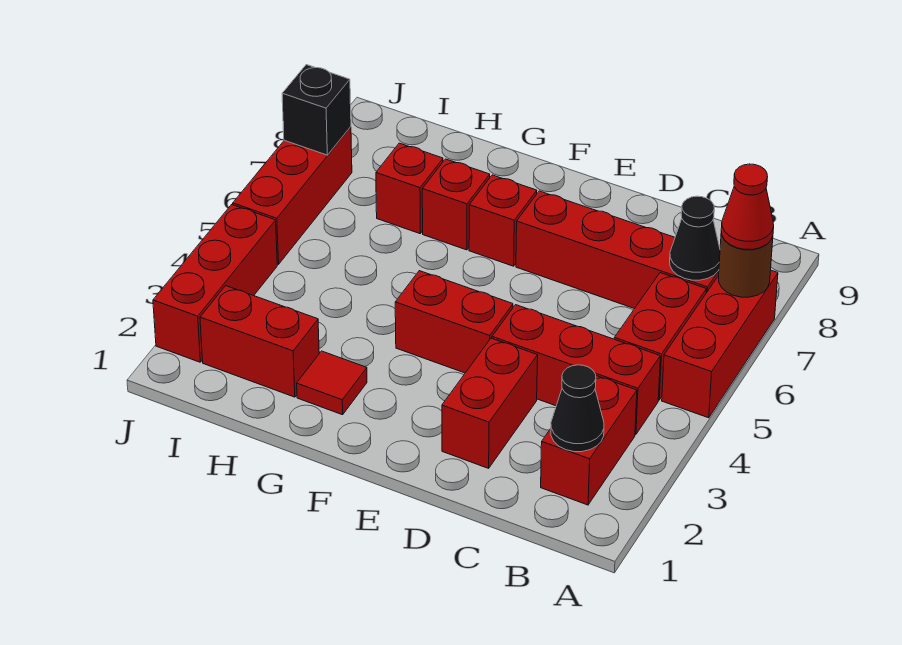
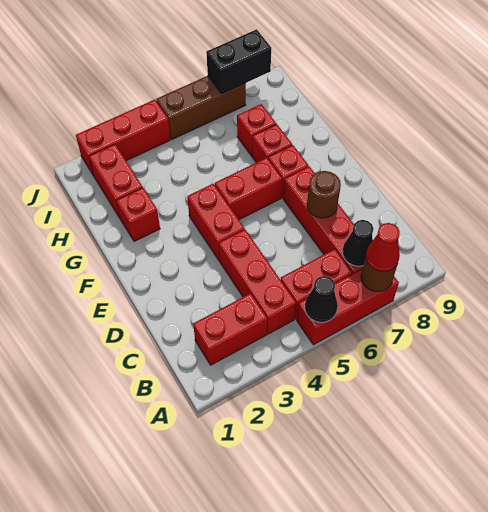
black cone B2 level 2 -> black cone A5 level 2
red brick D2:D3 level 1 -> red brick F5:F6 level 1
none -> brown round brick D7 level 2
red tile G2 level 1 -> red brick G2 level 1
red brick J5:J7 level 1 -> brown brick J5:J7 level 1
black brick J7 level 2 -> black brick J7:J8 level 2

